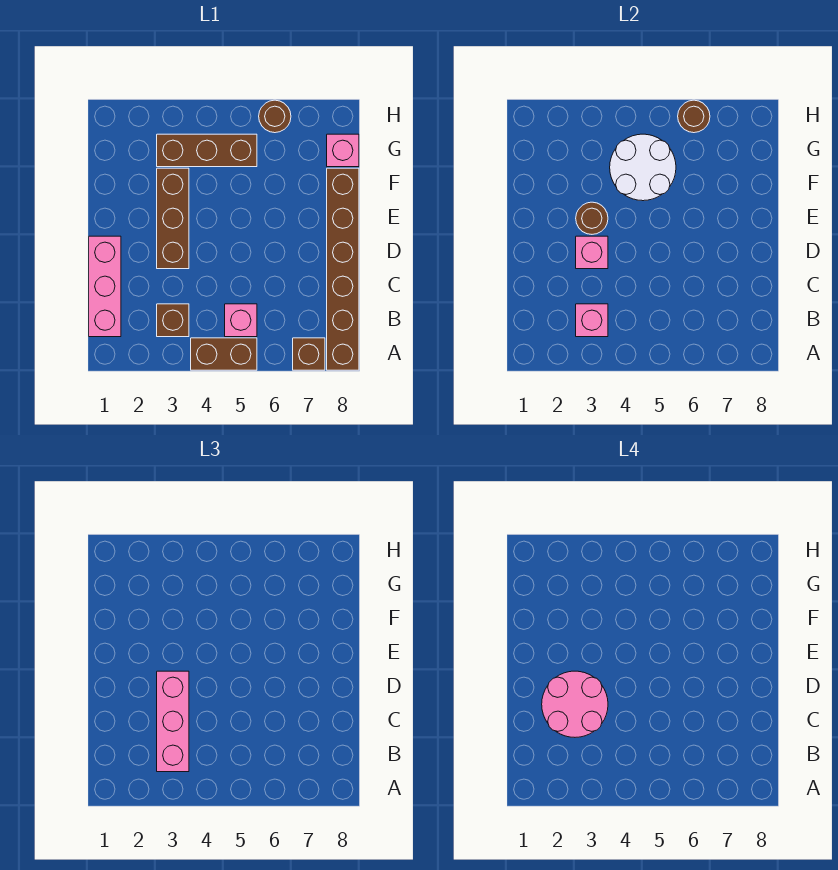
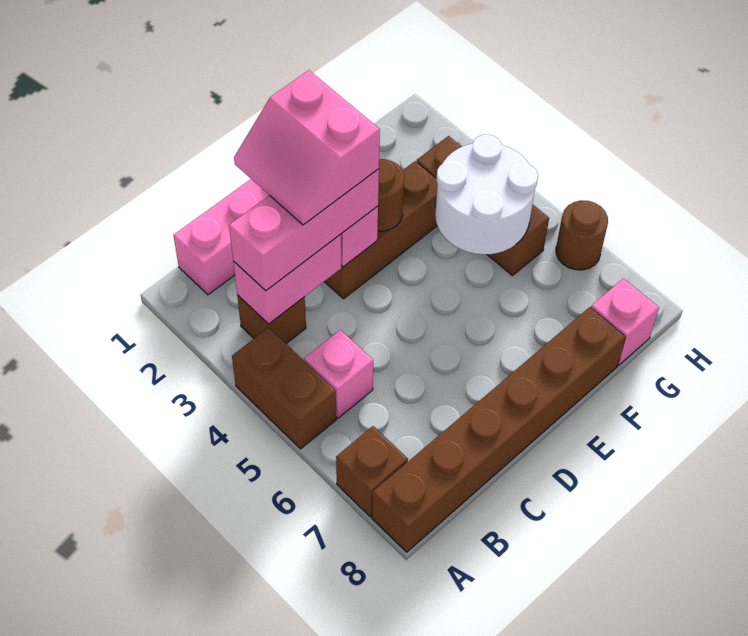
pink brick B3 level 2 -> pink brick B3:C3 level 2
pink round brick C2:D3 level 4 -> pink slope C2:D3 level 4 top D
brown round brick H6 level 2 -> none

